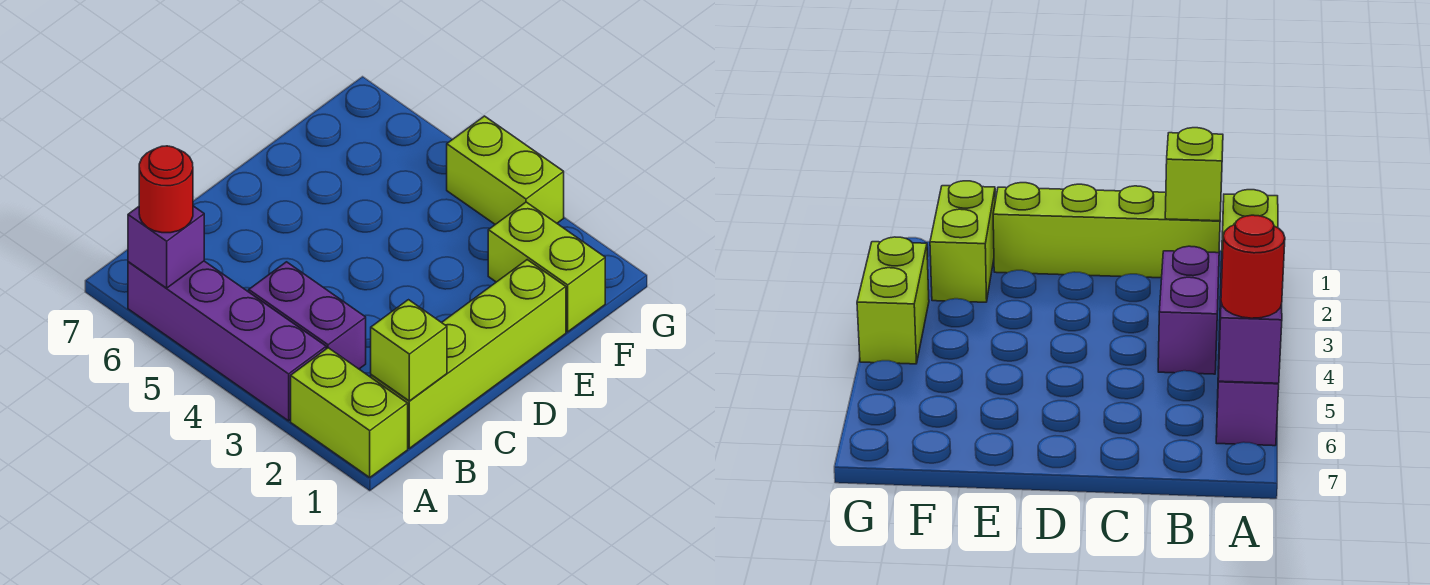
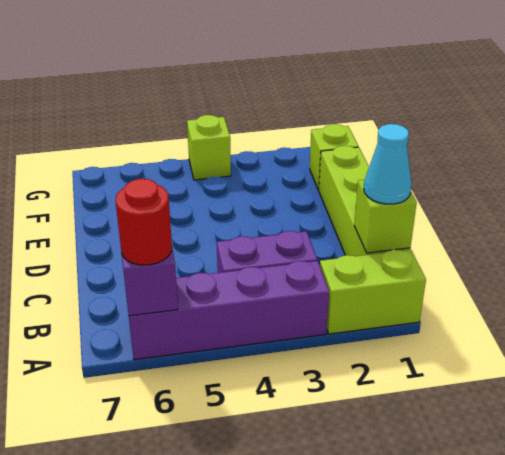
none -> cyan cone B1 level 3
lime brick F1:F2 level 1 -> lime brick F1 level 1
lime brick G3:G4 level 1 -> lime brick G4 level 1

